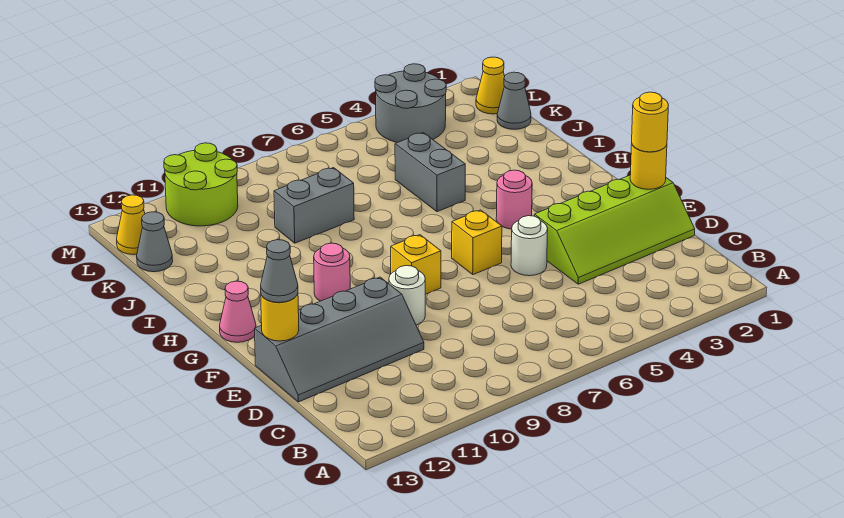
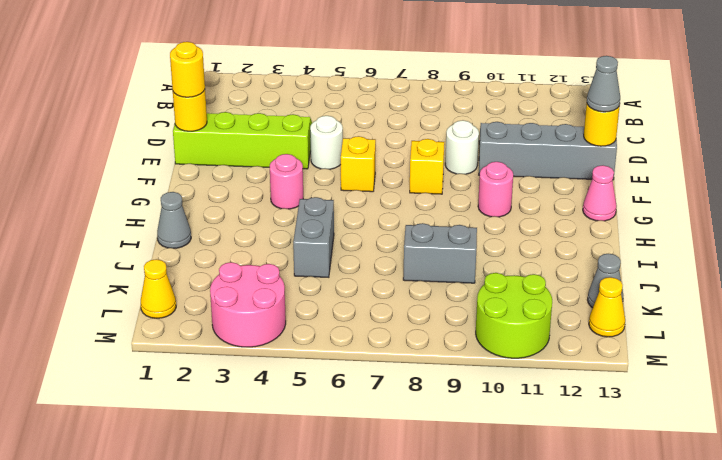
grey cone K1 level 1 -> grey cone I1 level 1
grey round brick L3:M4 level 1 -> pink round brick L3:M4 level 1

